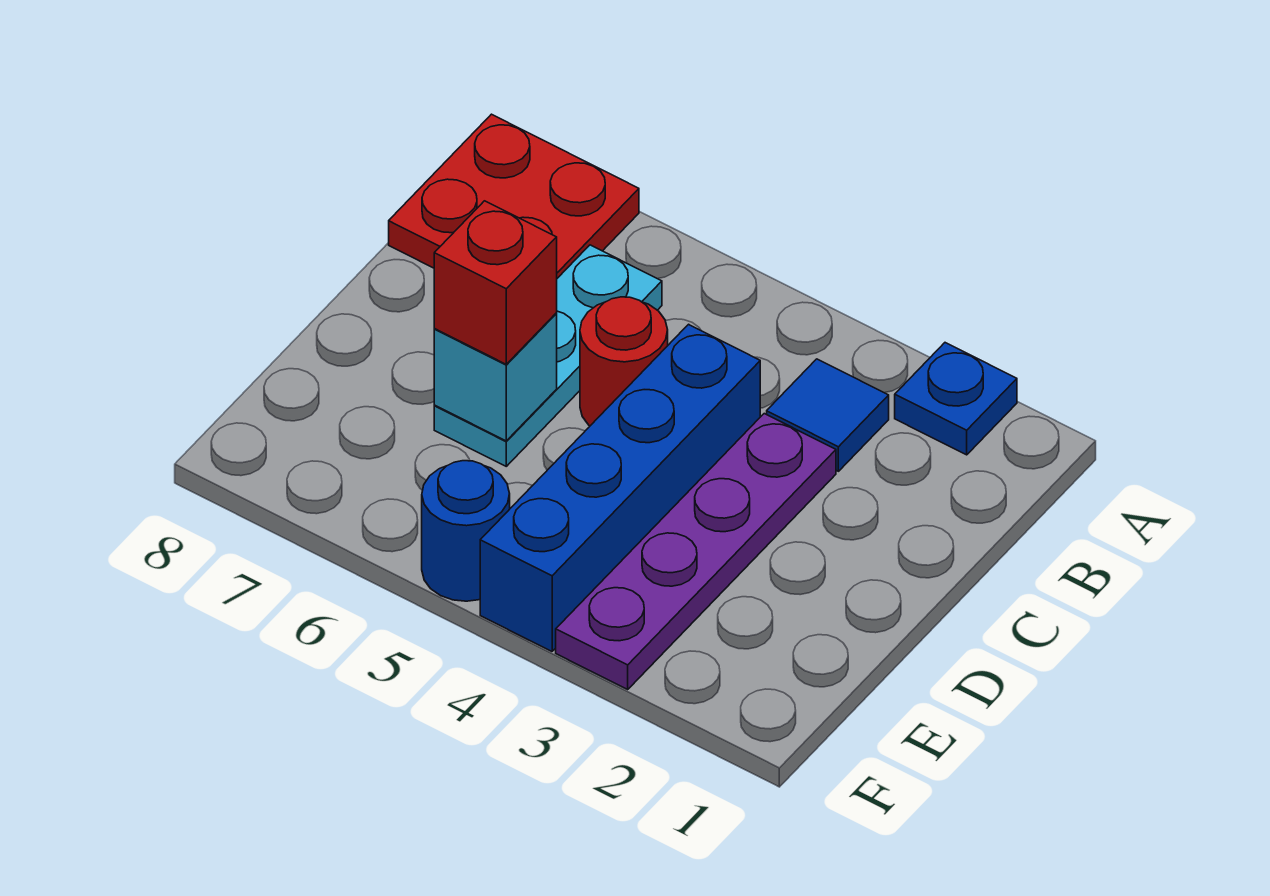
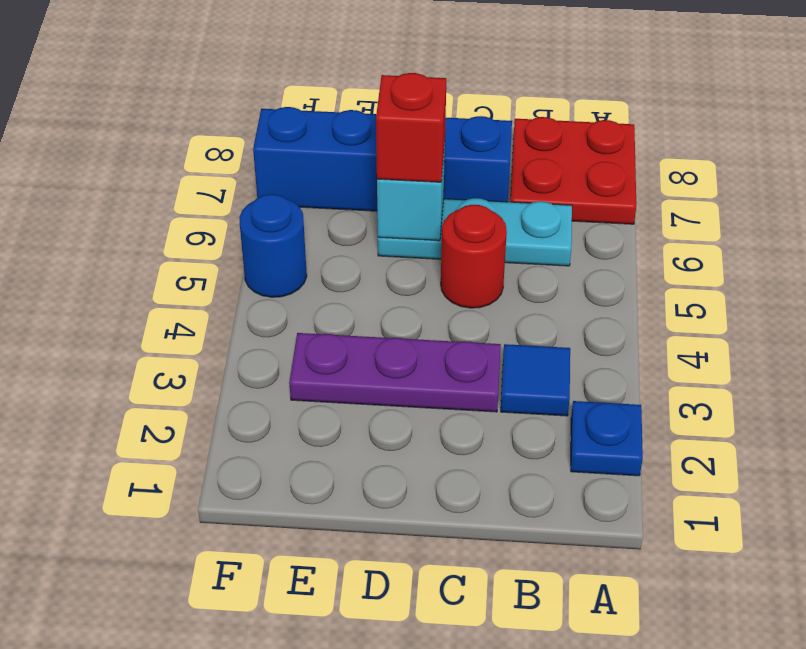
purple plate C3:F3 level 1 -> purple plate C3:E3 level 1
blue brick C4:F4 level 1 -> blue brick C7:F7 level 1

